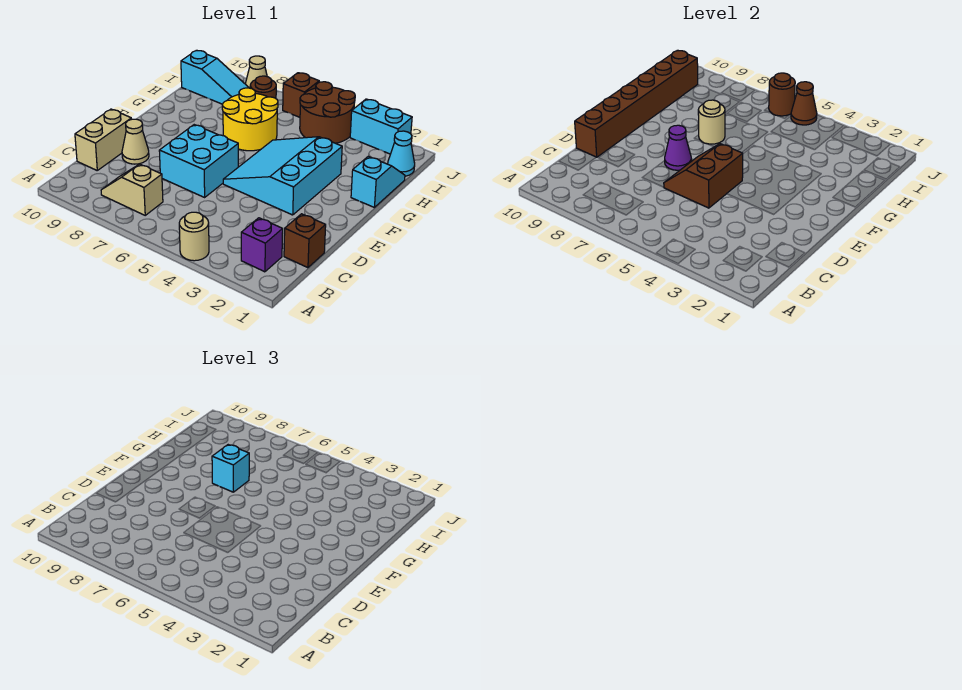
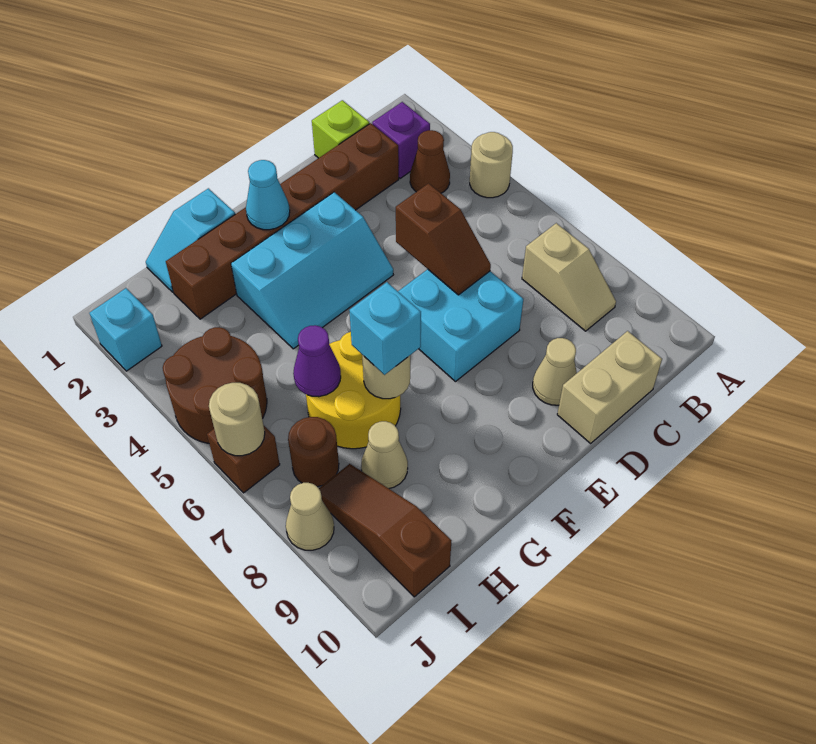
brown brick C1 level 1 -> lime brick C1 level 1
brown slope D5:E6 level 2 top 5 -> brown slope D5:D6 level 2 top 5
brown brick D10:I10 level 2 -> brown brick C2:H2 level 1
cyan slope E3:G5 level 1 top 3 -> cyan slope E3:G4 level 1 top 3
purple cone E7 level 2 -> purple cone H6 level 2
none -> tan cone H8 level 1
cyan cone I1 level 1 -> cyan cone F2 level 2
cyan slope I8:I10 level 1 top 10 -> brown slope I8:I10 level 1 top 10
cyan brick J2:J3 level 1 -> cyan brick J2 level 1
brown cone J5 level 2 -> brown cone B3 level 1
brown round brick J6 level 2 -> tan round brick J6 level 2

